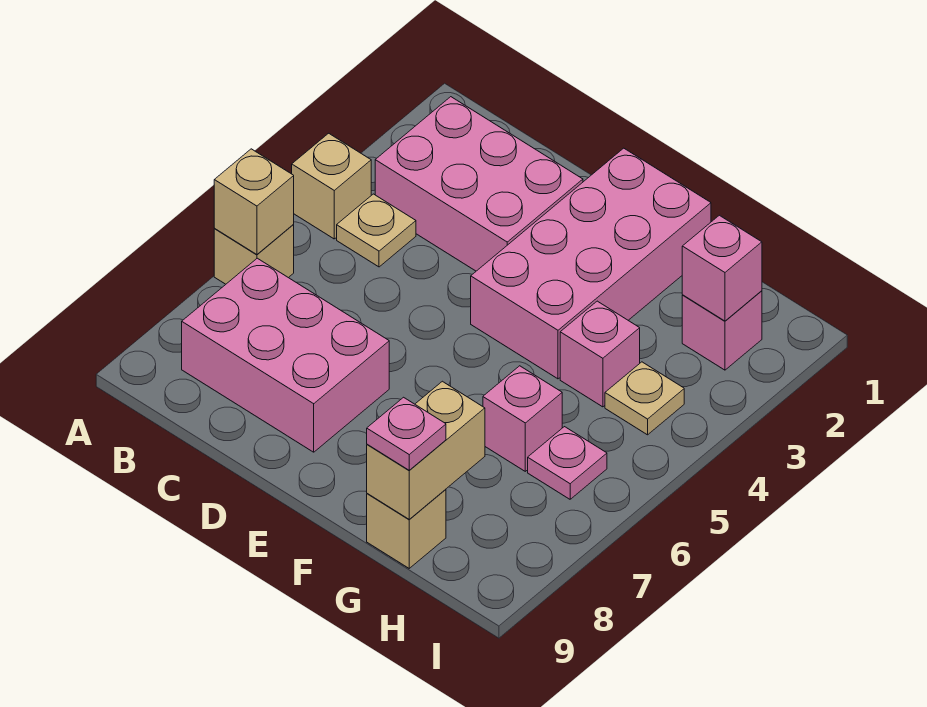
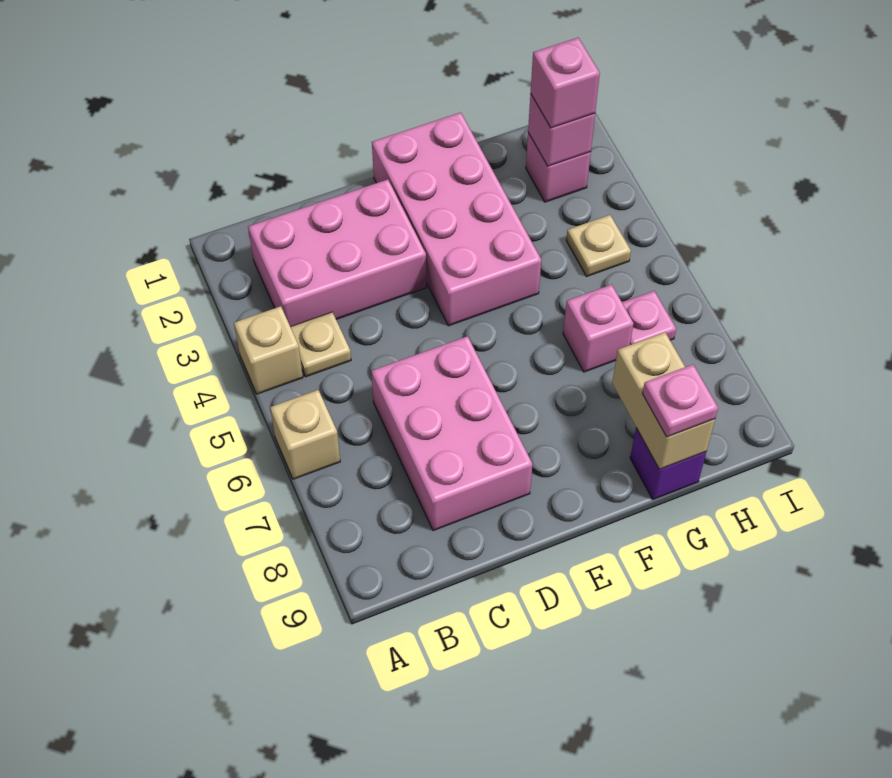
tan brick A6 level 2 -> none
pink brick B7:D8 level 1 -> pink brick C6:D8 level 1
pink brick G4 level 1 -> pink brick H2 level 3
tan brick G9 level 1 -> purple brick G9 level 1

